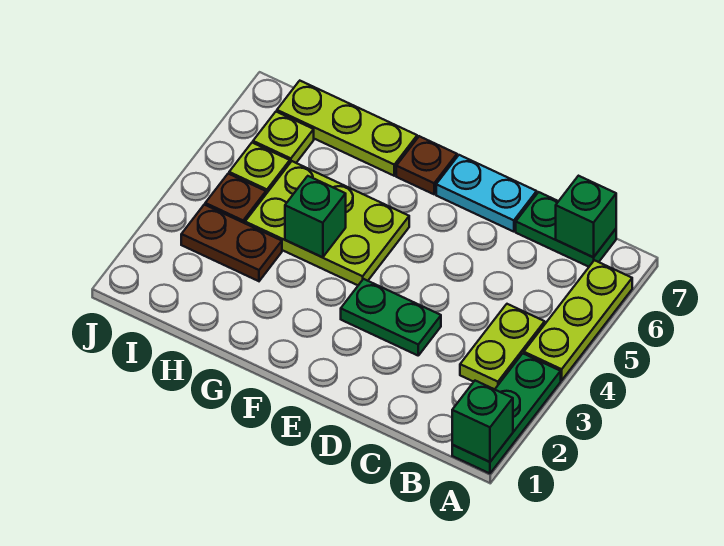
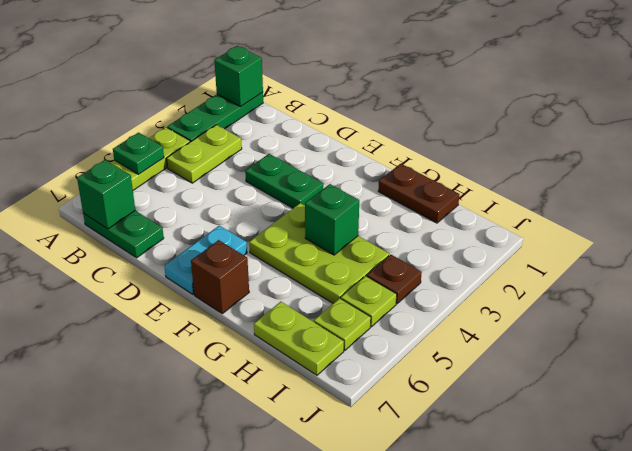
none -> green plate A5 level 2
cyan plate D7:E7 level 1 -> cyan plate E6:E7 level 1
brown plate F7 level 1 -> brown brick F7 level 1
lime plate G7:I7 level 1 -> lime plate H7:I7 level 1
brown plate H3:I3 level 1 -> brown plate G1:H1 level 1

